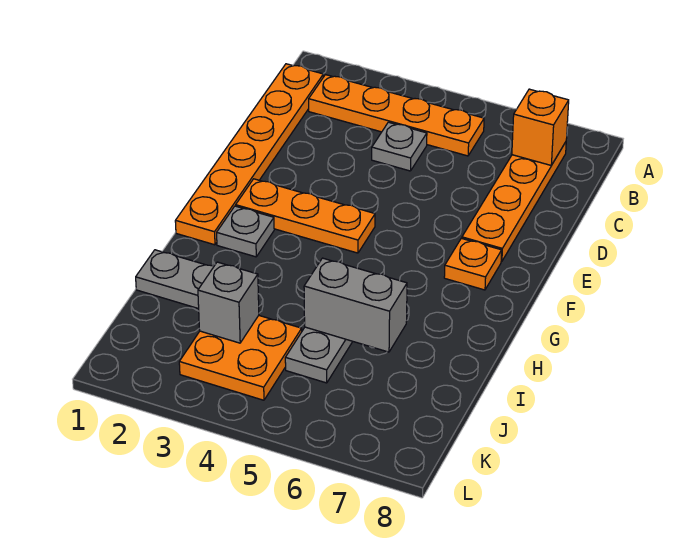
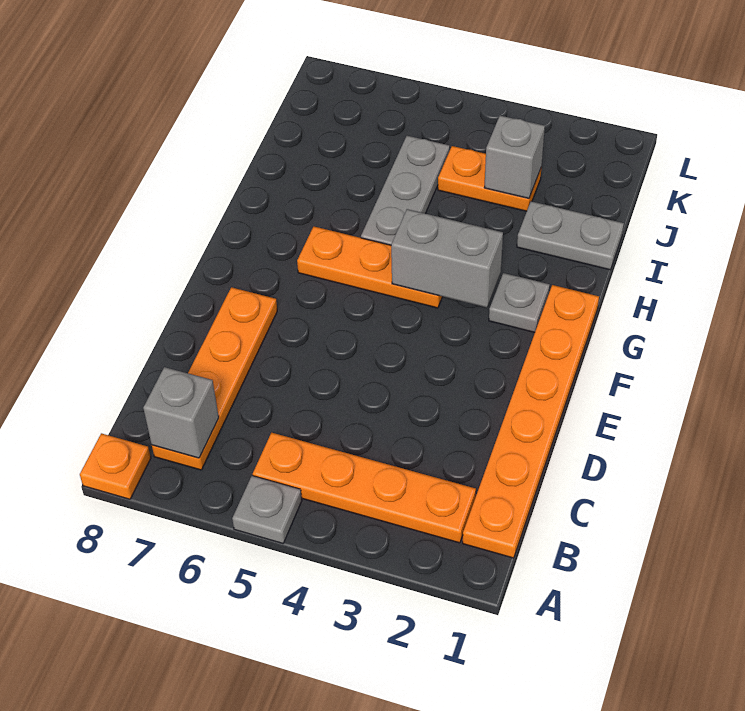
orange brick B7 level 2 -> grey brick B7 level 2
grey plate C4 level 1 -> grey plate A5 level 1
orange plate F2:F4 level 1 -> orange plate G4:G6 level 1
orange plate F7 level 1 -> orange plate A8 level 1
grey brick I5:I6 level 2 -> grey brick G3:G4 level 2
orange plate J3:K4 level 1 -> orange plate J3:J4 level 1

